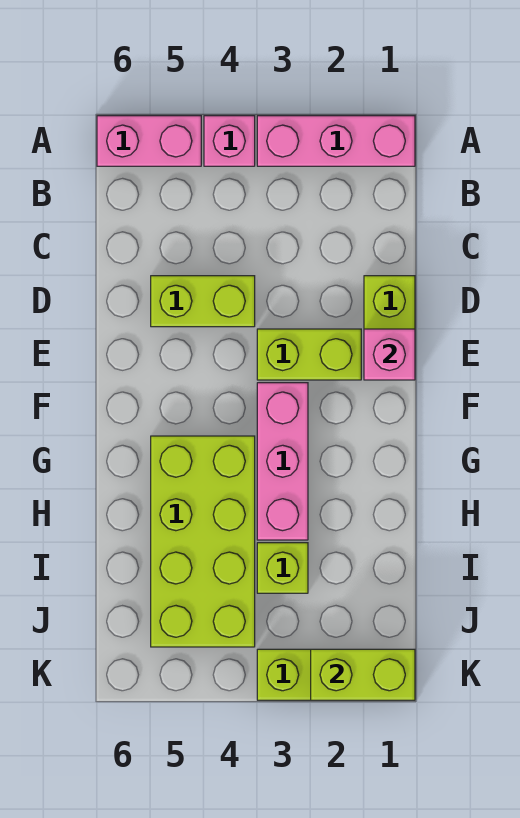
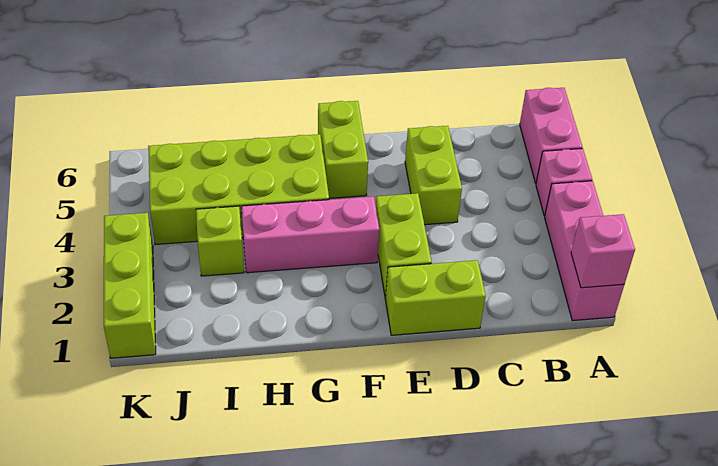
pink brick E1 level 2 -> pink brick A1 level 2
lime brick K1:K2 level 2 -> lime brick F5:F6 level 1

